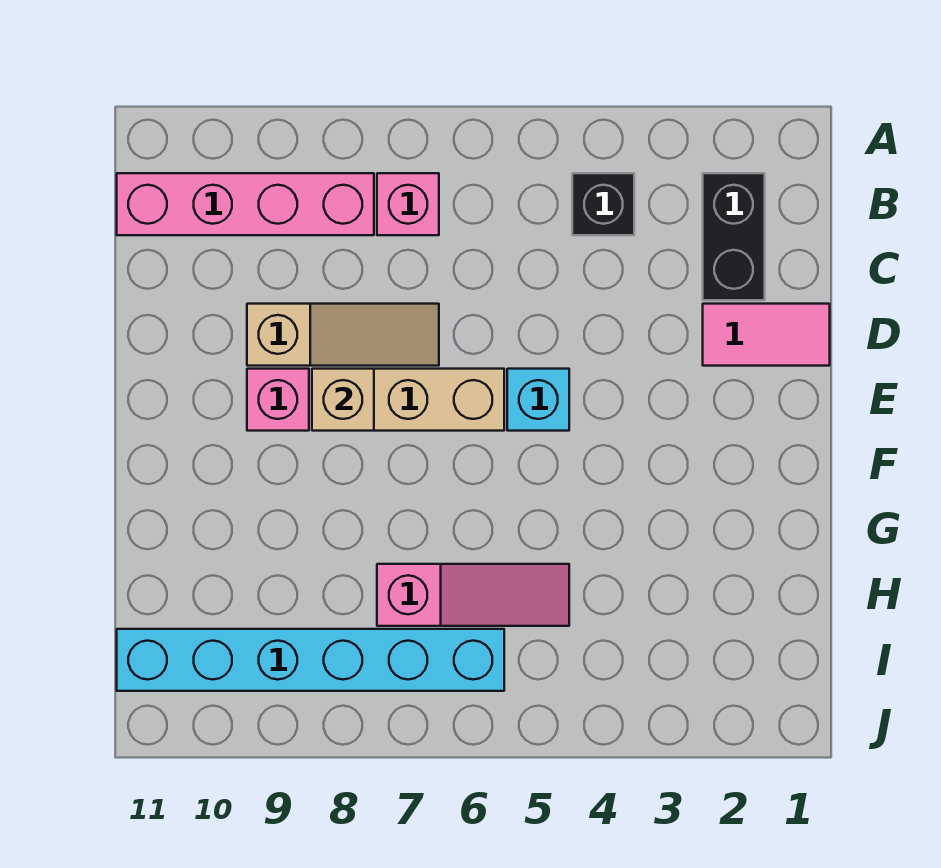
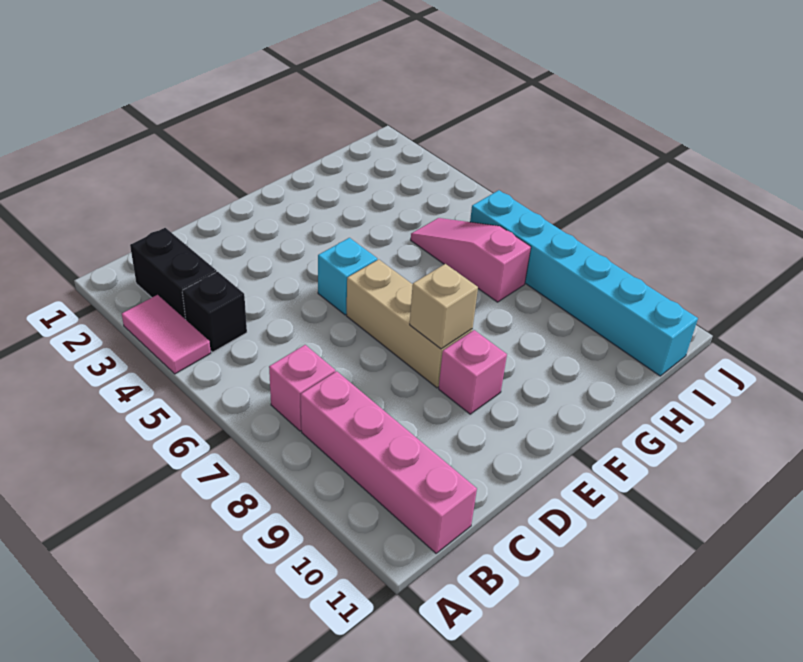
black brick B2:C2 level 1 -> black brick B2:B3 level 1
pink tile D1:D2 level 1 -> pink tile A3:A4 level 1
tan slope D7:D9 level 1 top 9 -> none

